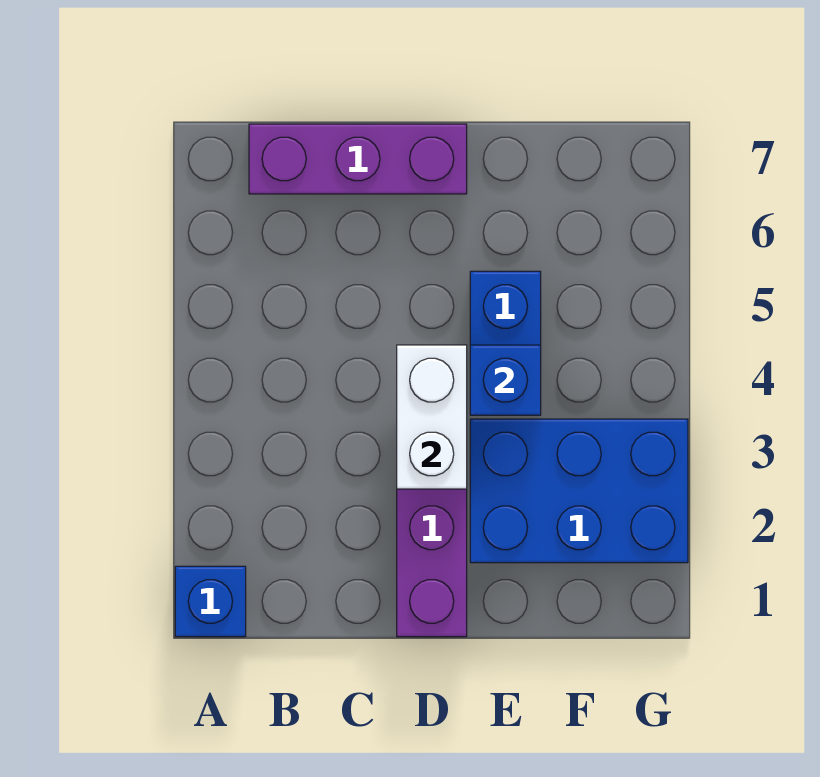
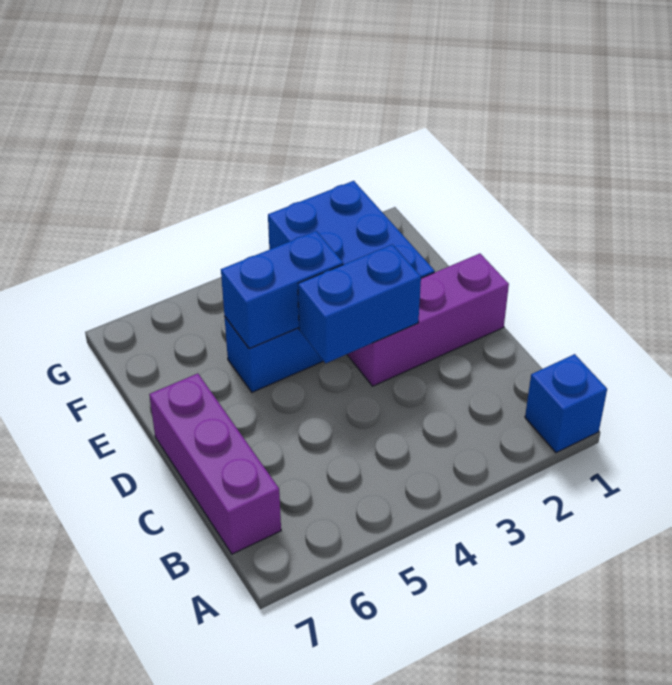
white brick D3:D4 level 2 -> blue brick D3:D4 level 2
blue brick E4 level 2 -> blue brick E4:E5 level 2

